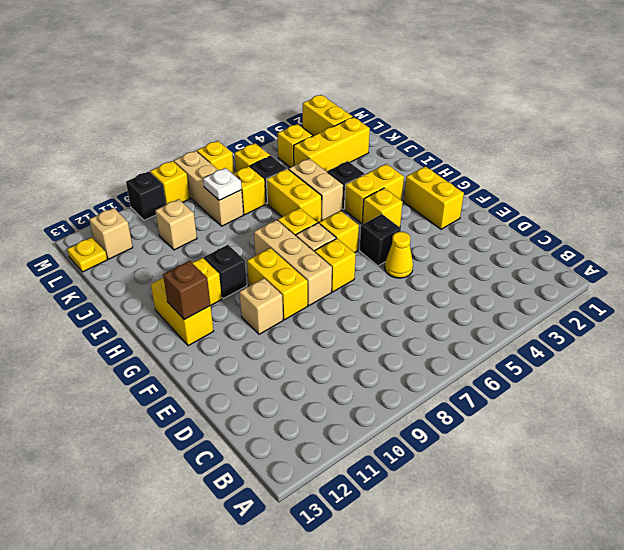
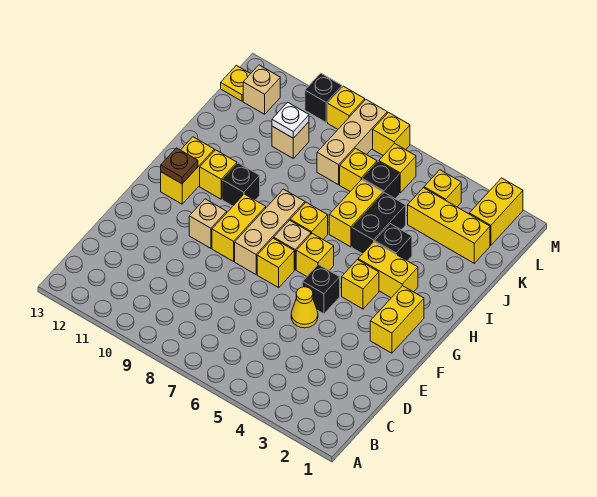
brown brick G12 level 2 -> brown plate G12 level 2
tan brick I5:J5 level 1 -> black brick I5:J5 level 1
white plate K8 level 2 -> white plate K10 level 2

